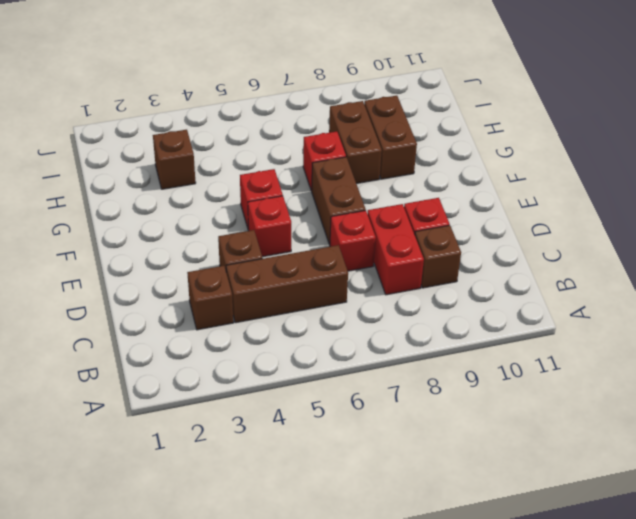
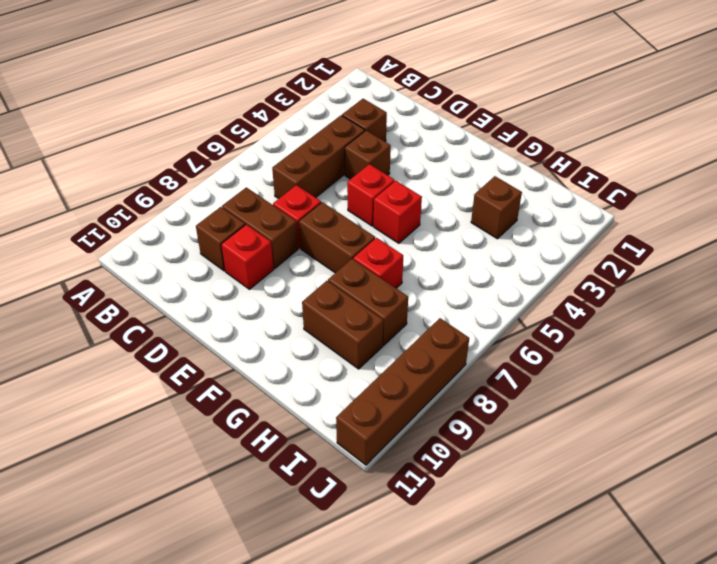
red brick C8:D8 level 1 -> brown brick C8:D8 level 1
none -> brown brick J8:J11 level 1

